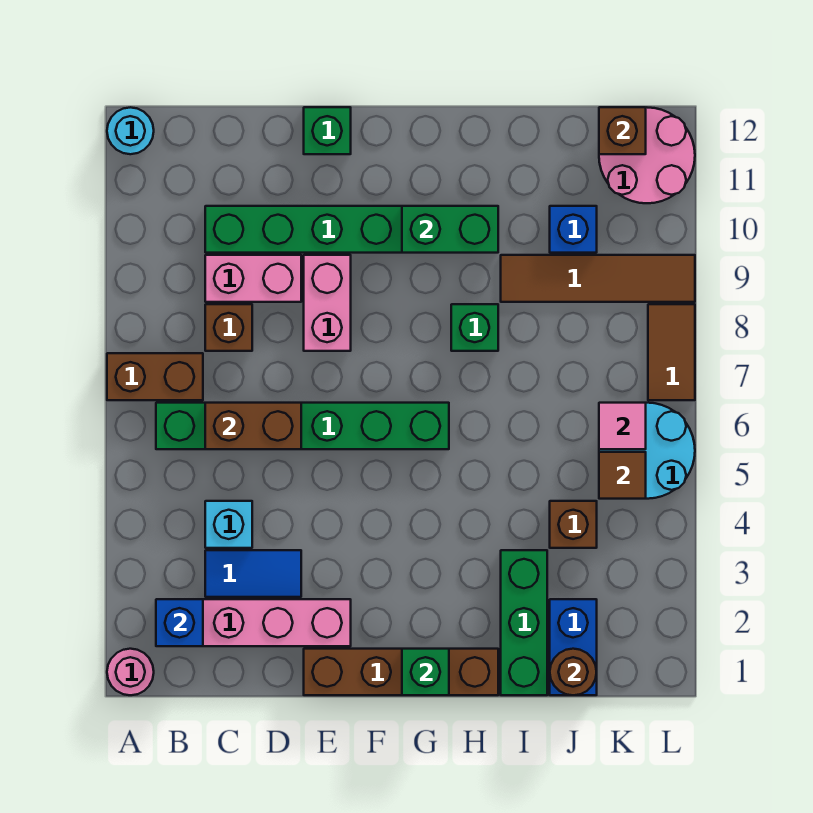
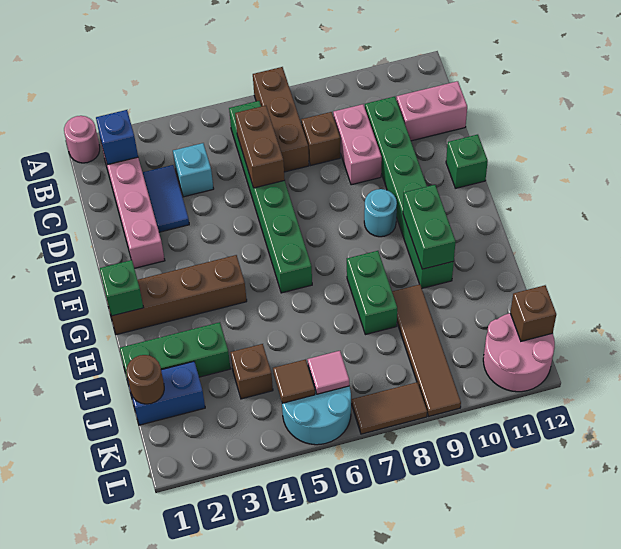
brown brick A7:B7 level 1 -> brown brick A7:C7 level 1
cyan round brick A12 level 1 -> cyan round brick F9 level 1
brown brick E1:H1 level 1 -> brown brick G1:G4 level 1
pink brick E8:E9 level 1 -> pink brick C11:C12 level 1
green brick H8 level 1 -> green brick H8:I8 level 1
blue brick J10 level 1 -> none

